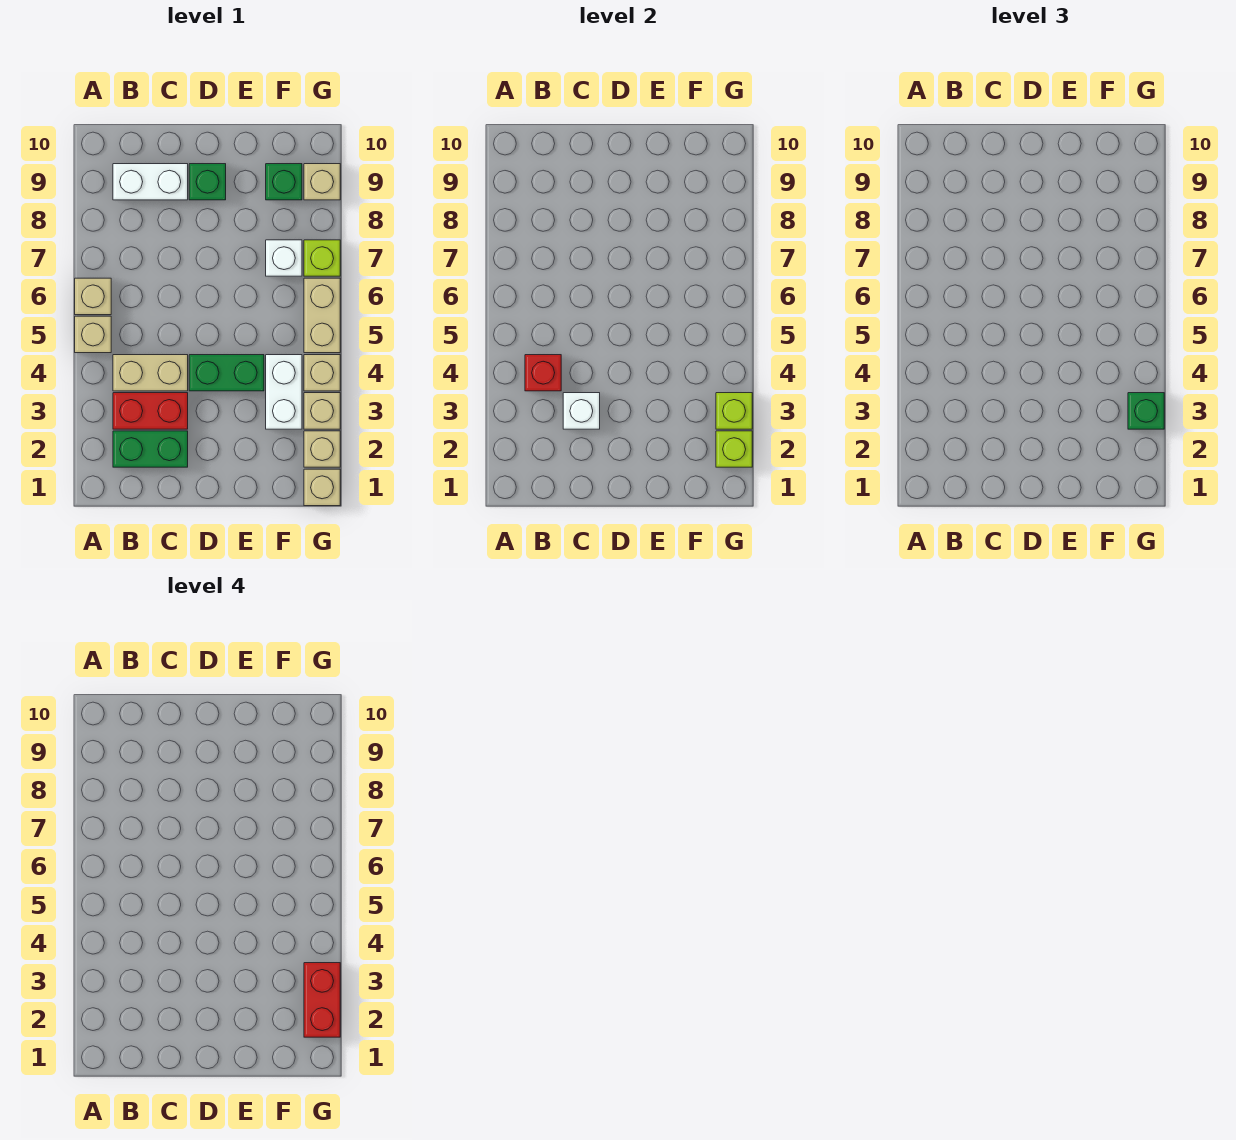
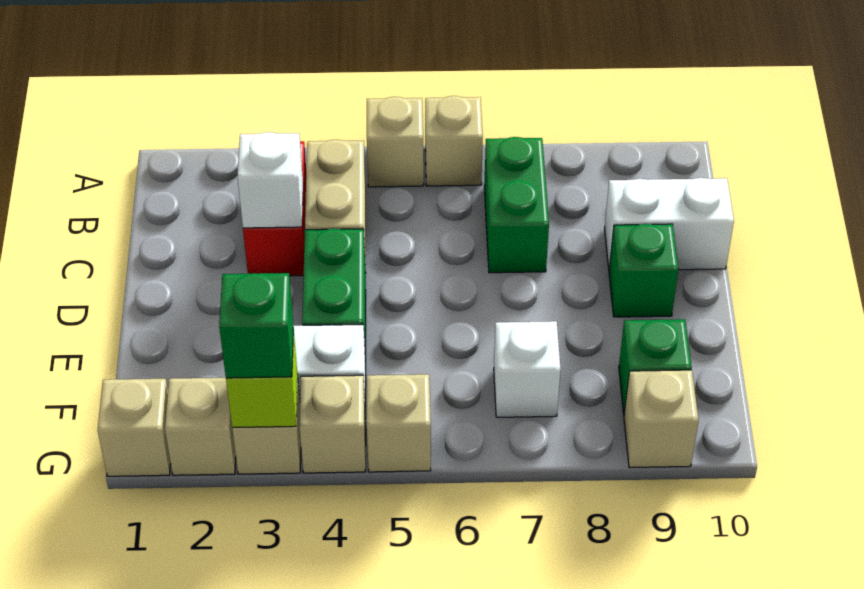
green brick B2:C2 level 1 -> green brick B7:C7 level 1
red brick B4 level 2 -> none
white brick B9:C9 level 1 -> white brick C9:C10 level 1
lime brick G2 level 2 -> none
red brick G2:G3 level 4 -> none
tan brick G5:G6 level 1 -> tan brick G5 level 1
lime brick G7 level 1 -> none

